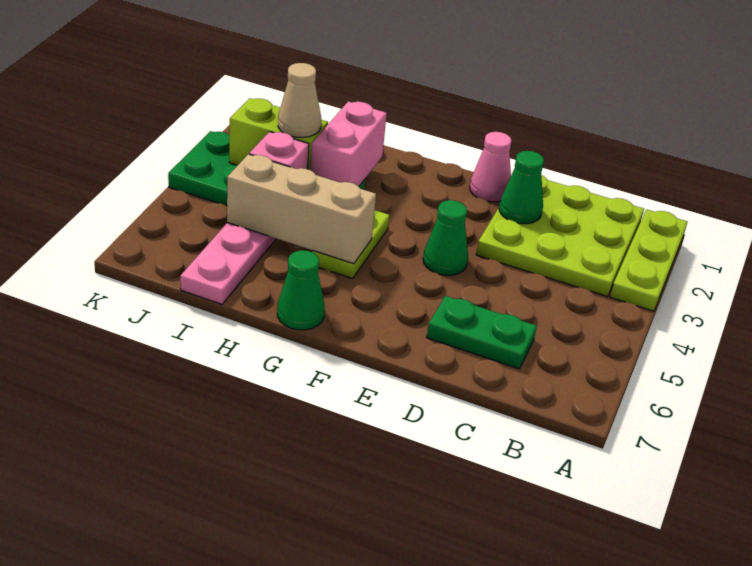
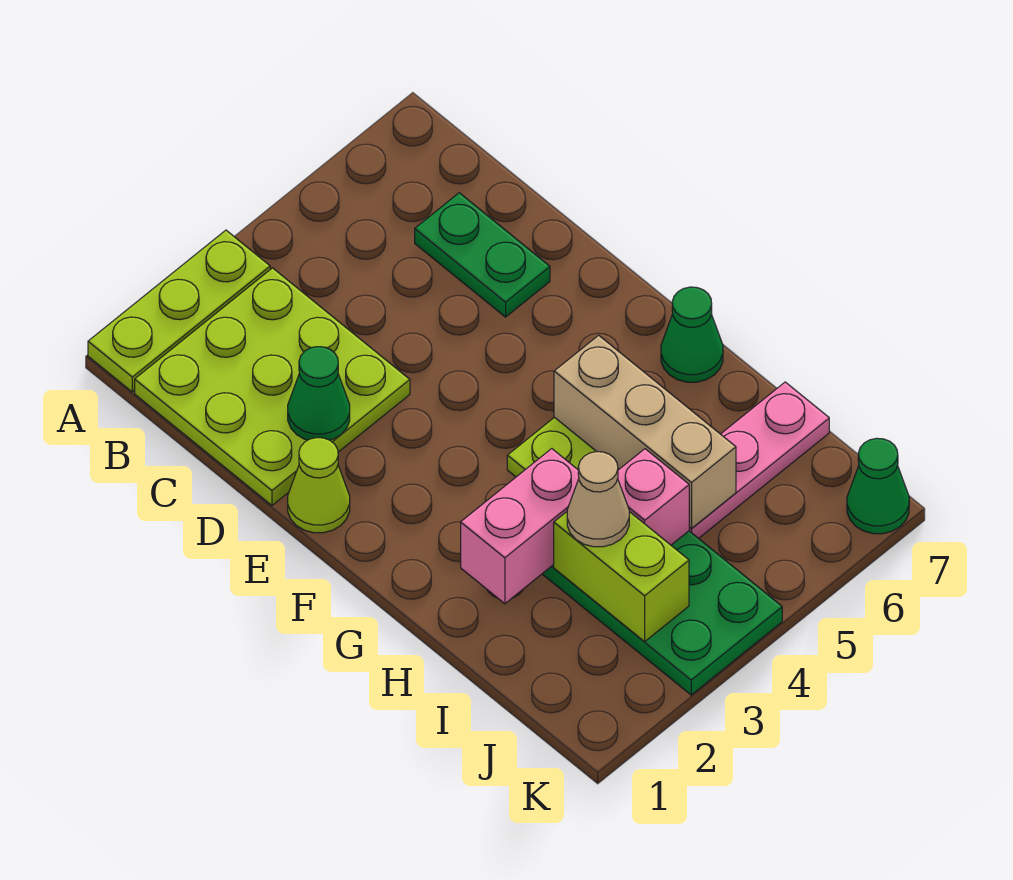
pink cone E1 level 1 -> lime cone E1 level 1
green cone E4 level 1 -> green cone K7 level 1

